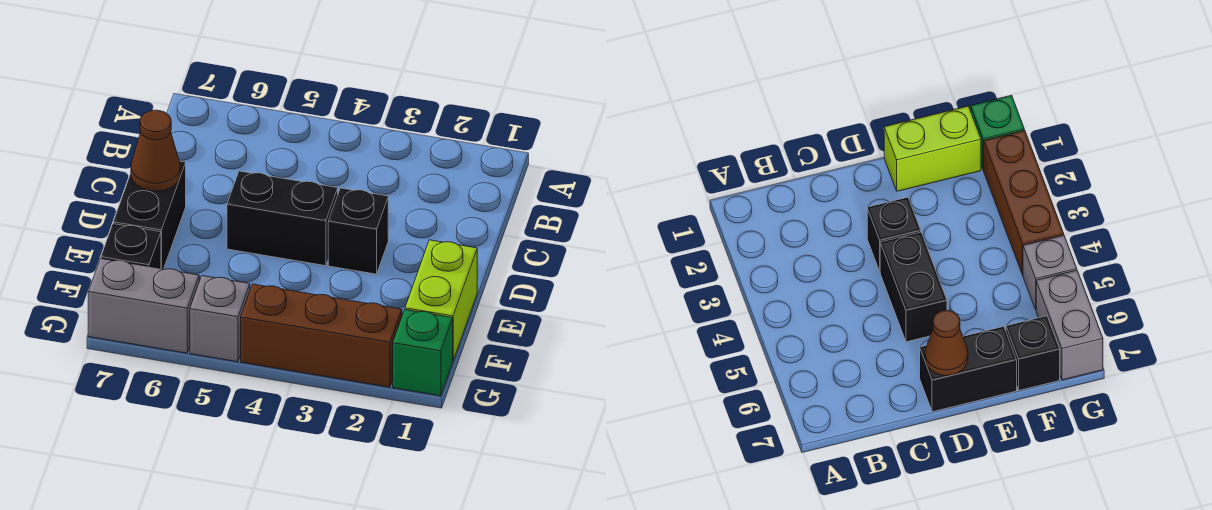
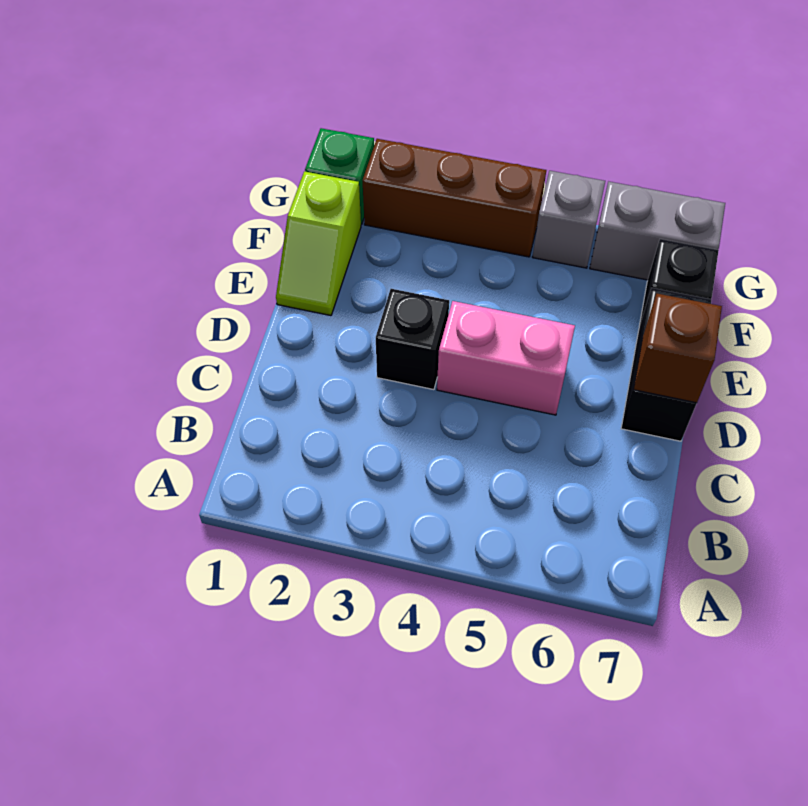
black brick D4:D5 level 1 -> pink brick D4:D5 level 1
brown cone D7 level 2 -> brown brick D7 level 2
lime brick E1:F1 level 1 -> lime slope E1:F1 level 1 top F

